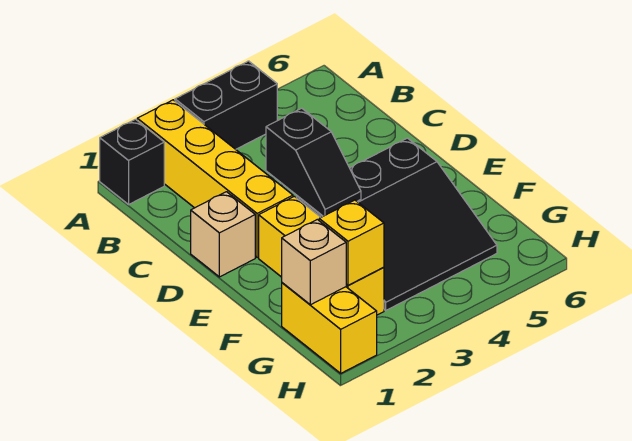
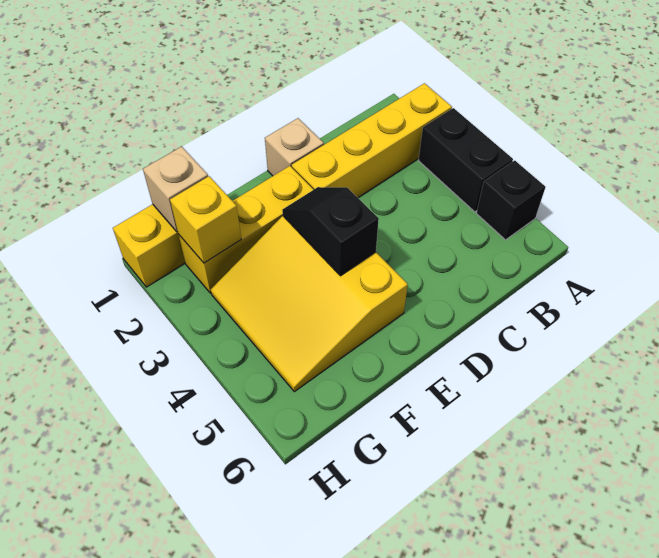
black brick A1 level 1 -> black brick A5 level 1
black slope D3:E3 level 2 top D -> black slope E3:E4 level 2 top 4
black slope E3:G5 level 1 top E -> yellow slope E3:G5 level 1 top E

